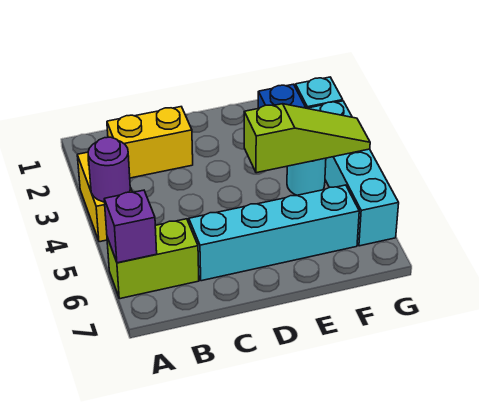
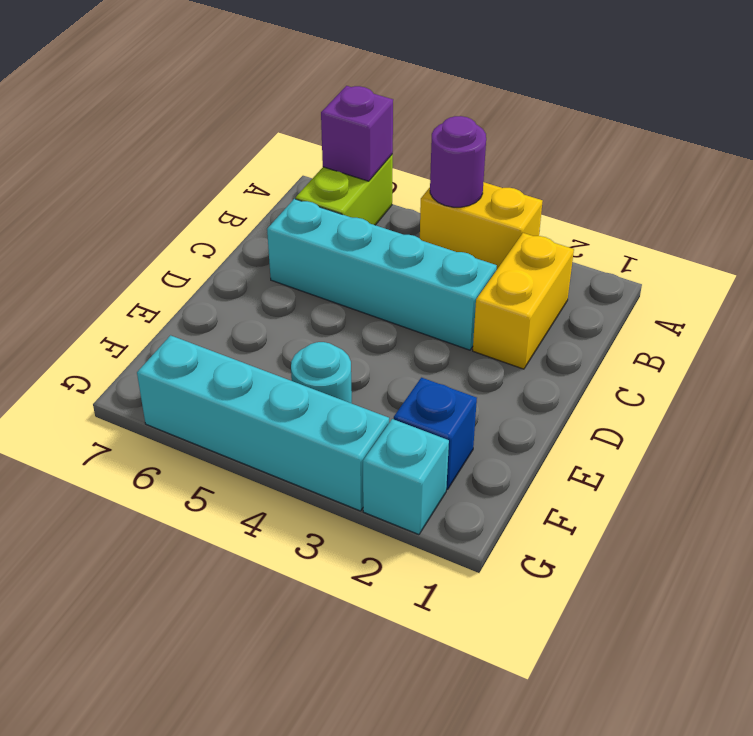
cyan brick C6:F6 level 1 -> cyan brick C3:C6 level 1
lime slope E4:G4 level 2 top E -> none

